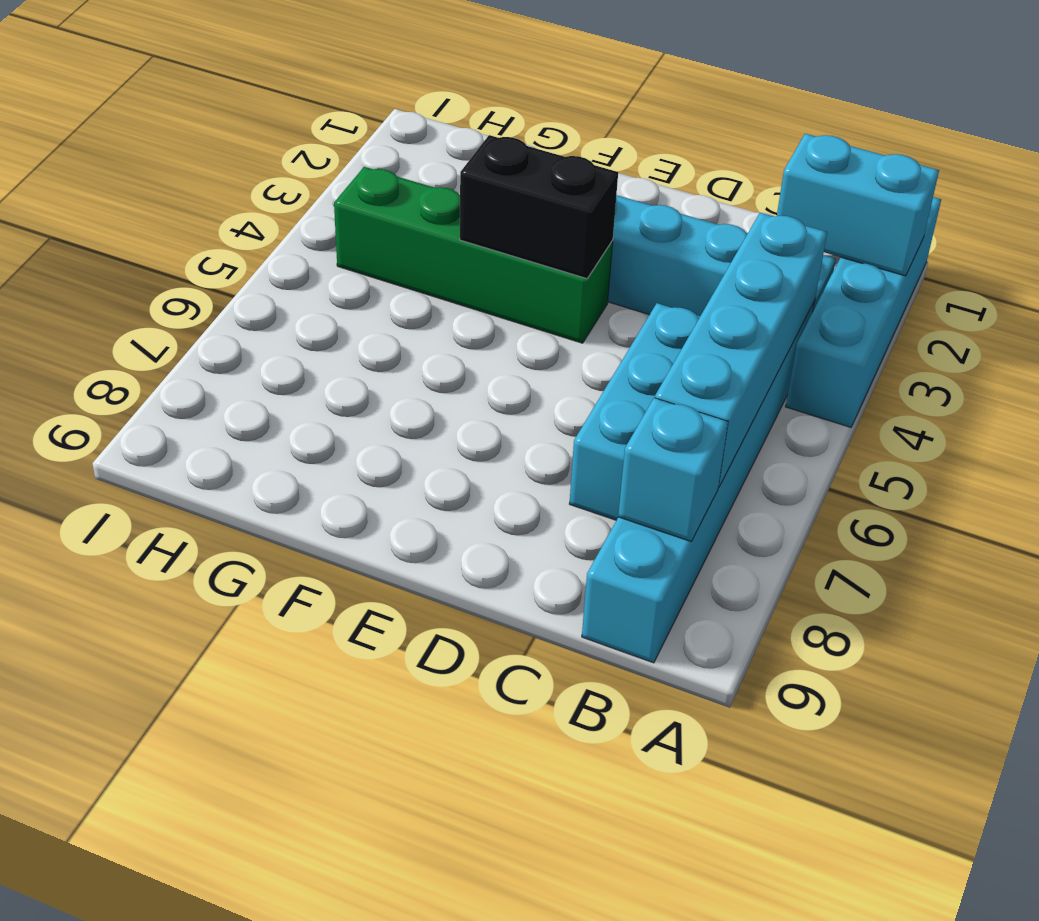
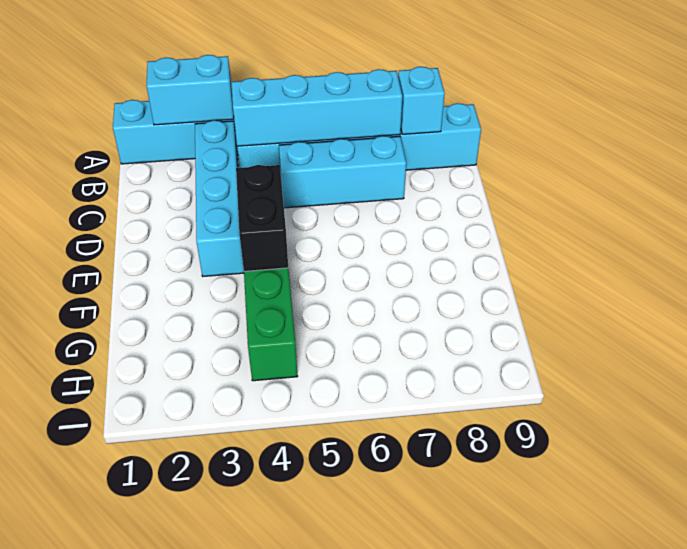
cyan brick A2:B2 level 2 -> cyan brick A2:A3 level 2

